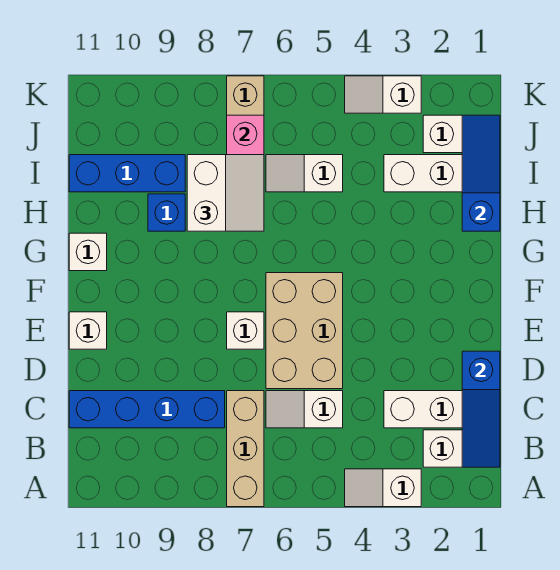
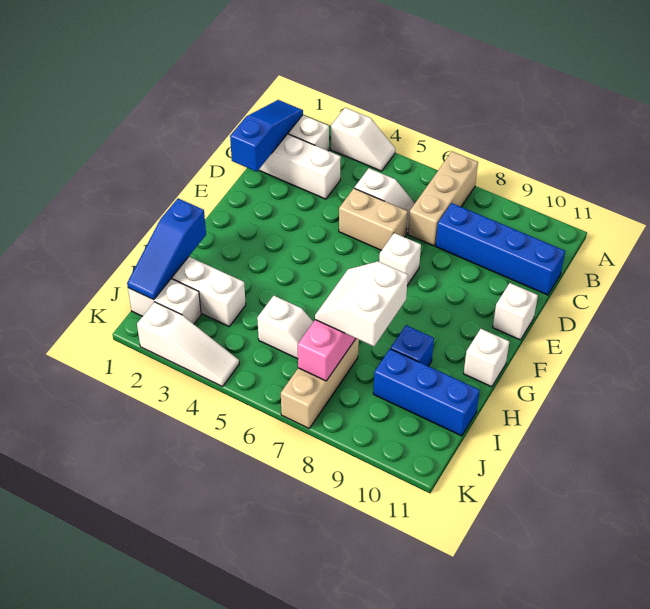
tan brick D5:F6 level 1 -> tan brick D5:D6 level 1
white slope K3:K4 level 1 top 3 -> white slope K2:K4 level 1 top 2

